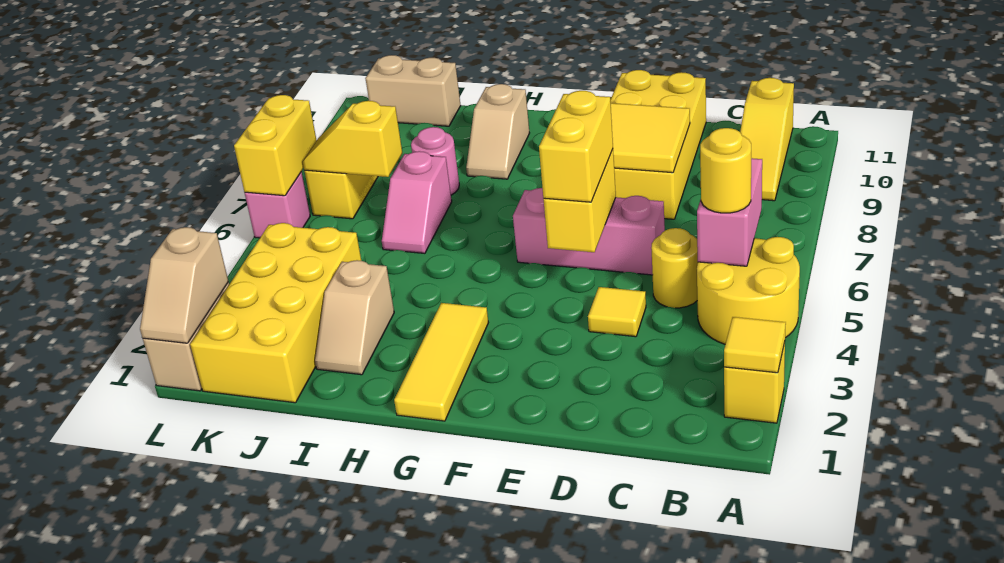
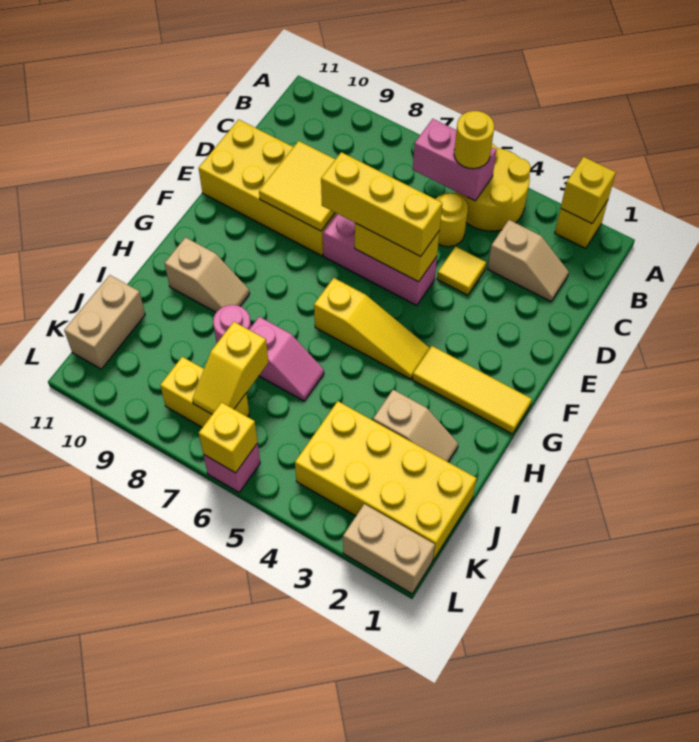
yellow tile A2 level 2 -> yellow brick A2 level 2
yellow slope B9:B11 level 1 top 11 -> yellow slope G4:G6 level 1 top 6
pink brick D6:F6 level 1 -> pink brick E5:E7 level 1
yellow brick E5:E6 level 3 -> yellow brick E5:E7 level 3
tan slope L1:L2 level 2 top 2 -> tan slope C2:C3 level 1 top 3
yellow brick L6:L7 level 2 -> yellow brick L6 level 2

